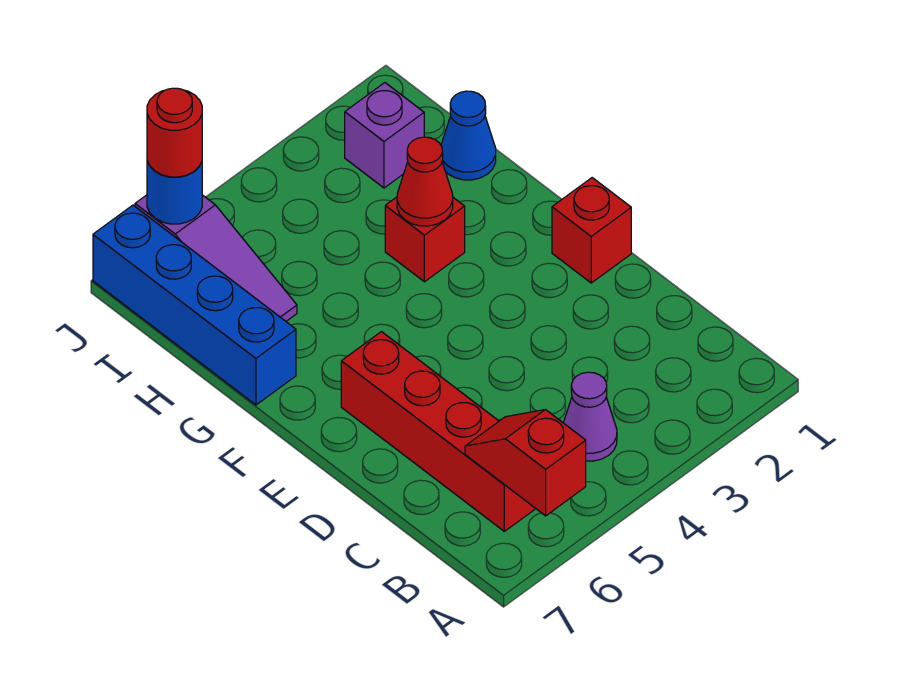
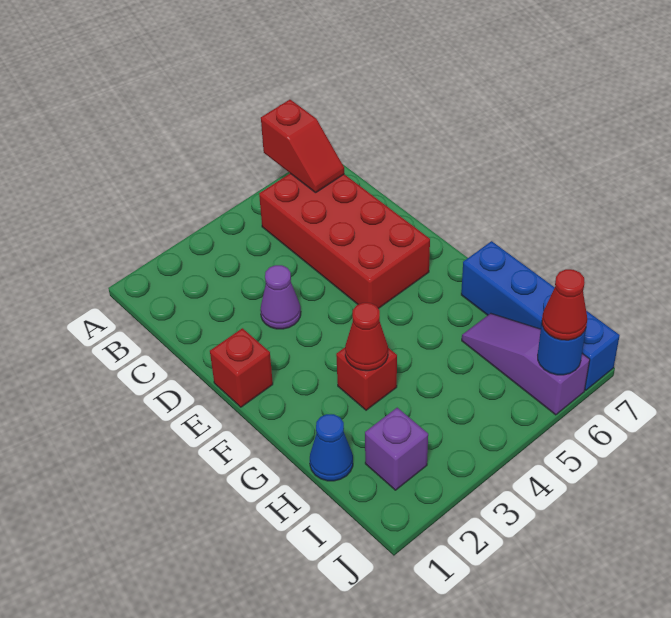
purple cone B4 level 1 -> purple cone D3 level 1
red brick B6:E6 level 1 -> red brick B5:E6 level 1
red round brick J6 level 3 -> red cone J6 level 3

